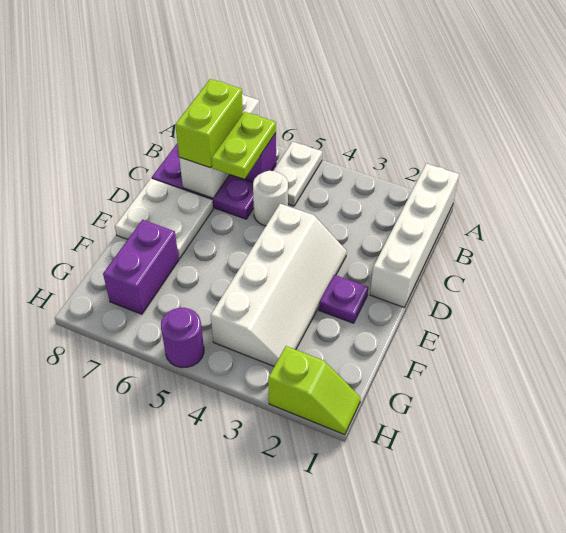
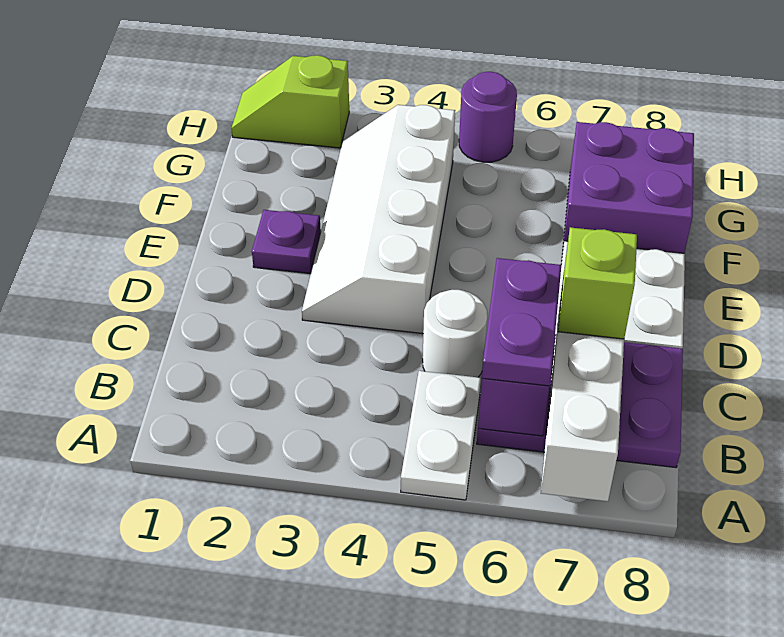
white brick A1:D1 level 1 -> none
lime plate B6:C6 level 3 -> purple plate B6:C6 level 3
lime brick B7:C7 level 3 -> lime brick C7 level 3
purple brick F7:G7 level 1 -> purple brick F7:G8 level 1

